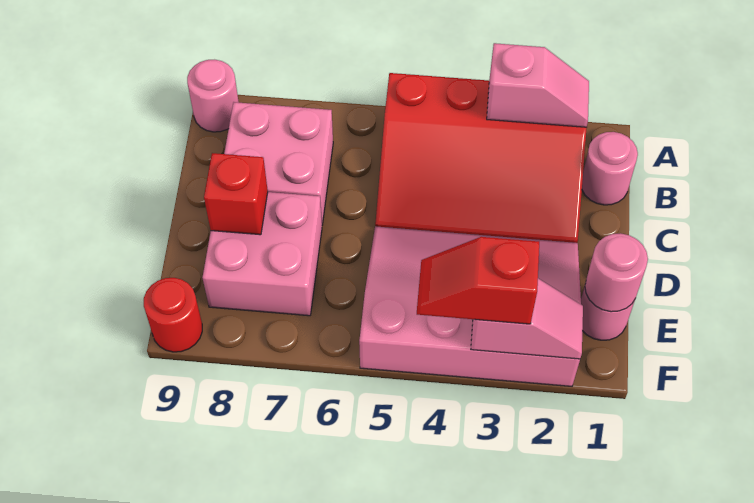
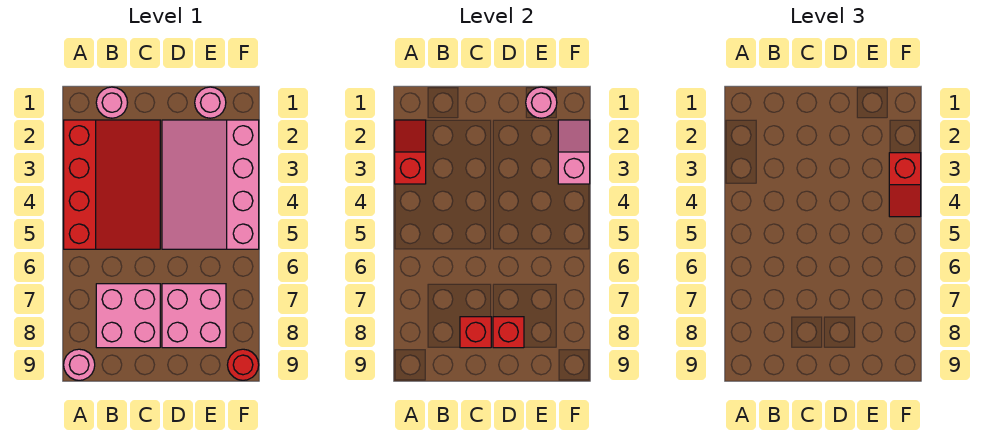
pink slope A2:A3 level 2 top 3 -> red slope A2:A3 level 2 top 3
none -> red brick C8 level 2

